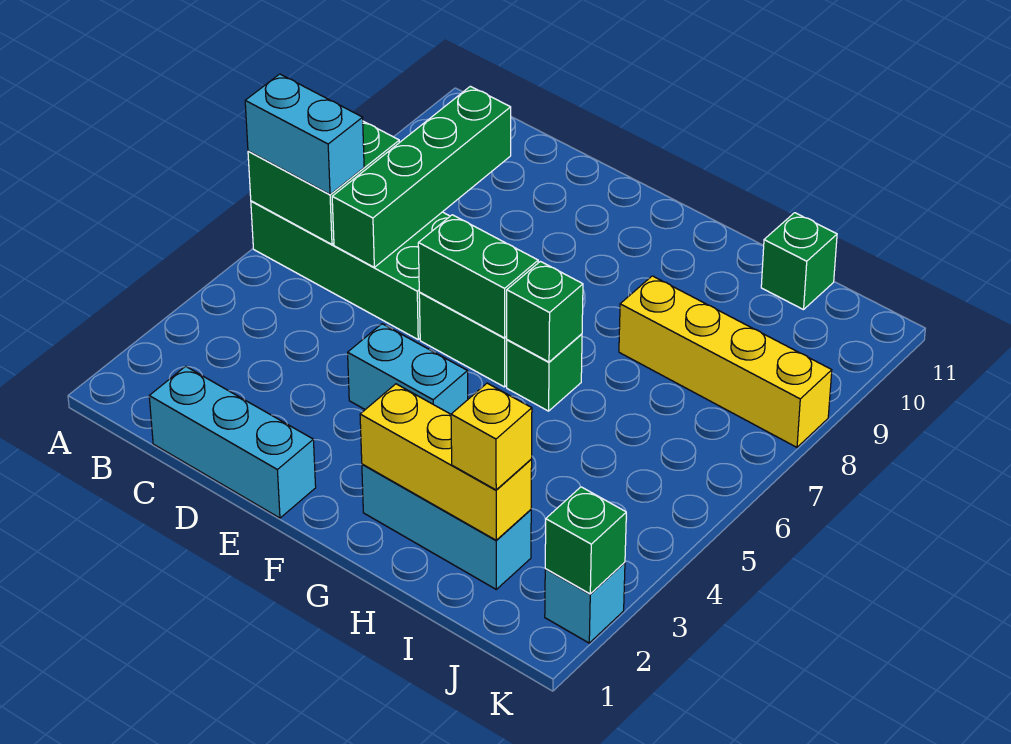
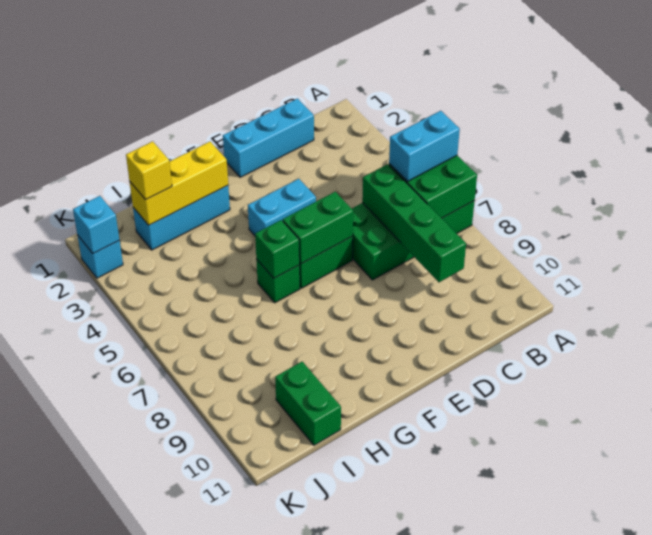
yellow brick H8:K8 level 1 -> none
green brick I11 level 1 -> green brick I10:I11 level 1
green brick K2 level 2 -> cyan brick K2 level 2

